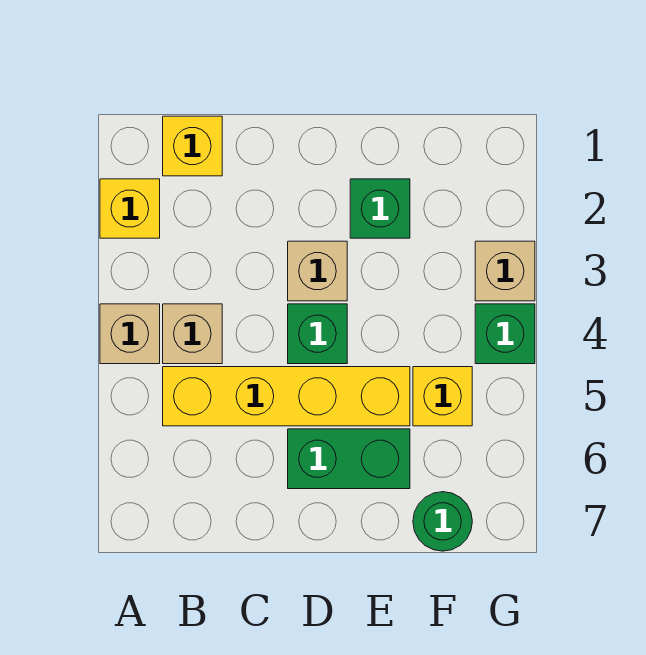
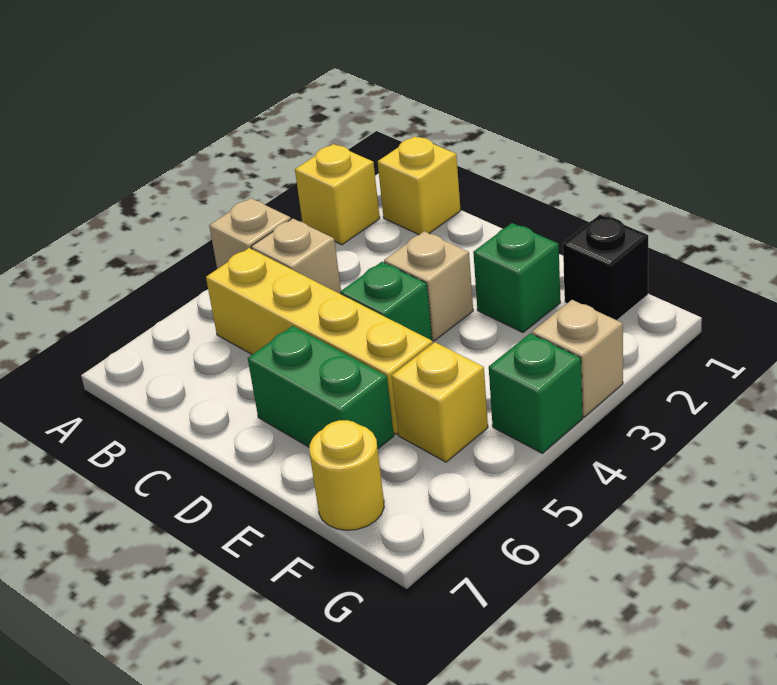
none -> black brick F1 level 1
green round brick F7 level 1 -> yellow round brick F7 level 1

